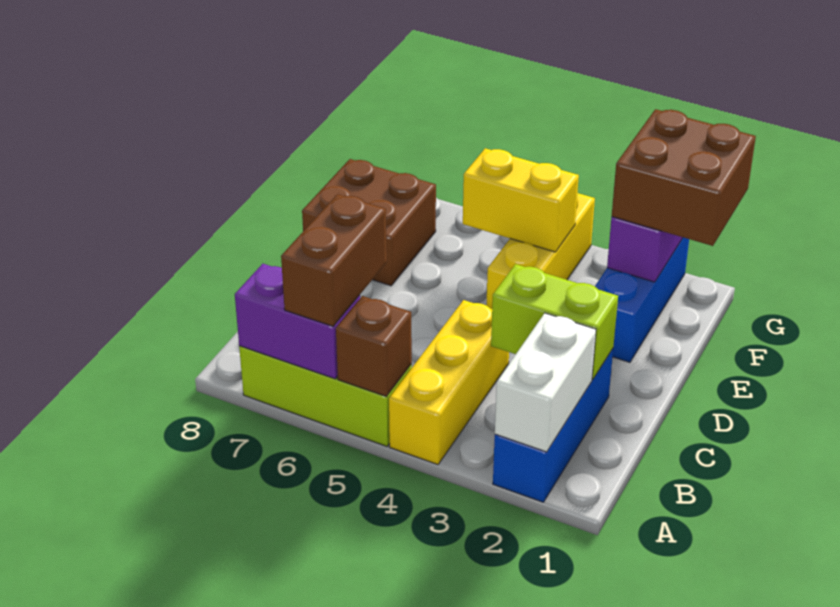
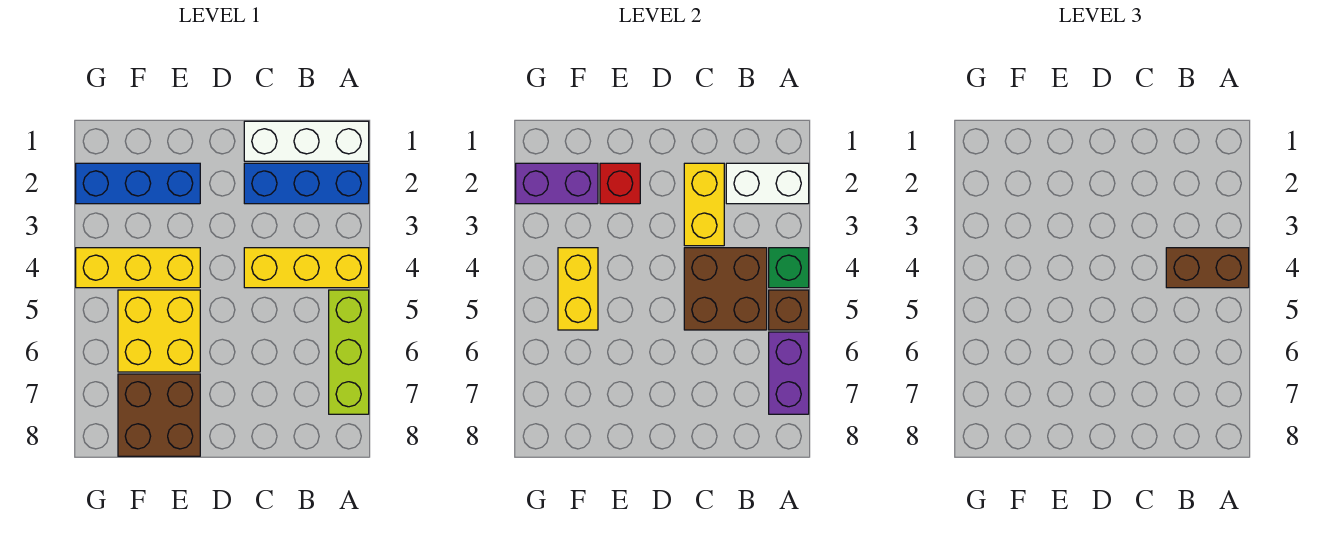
none -> white brick A1:C1 level 1
none -> green brick A4 level 2
brown brick A6:B6 level 3 -> brown brick A4:B4 level 3
lime brick C2:C3 level 2 -> yellow brick C2:C3 level 2
none -> red brick E2 level 2
none -> yellow brick E5:F6 level 1
brown brick F1:G2 level 3 -> brown brick B4:C5 level 2

